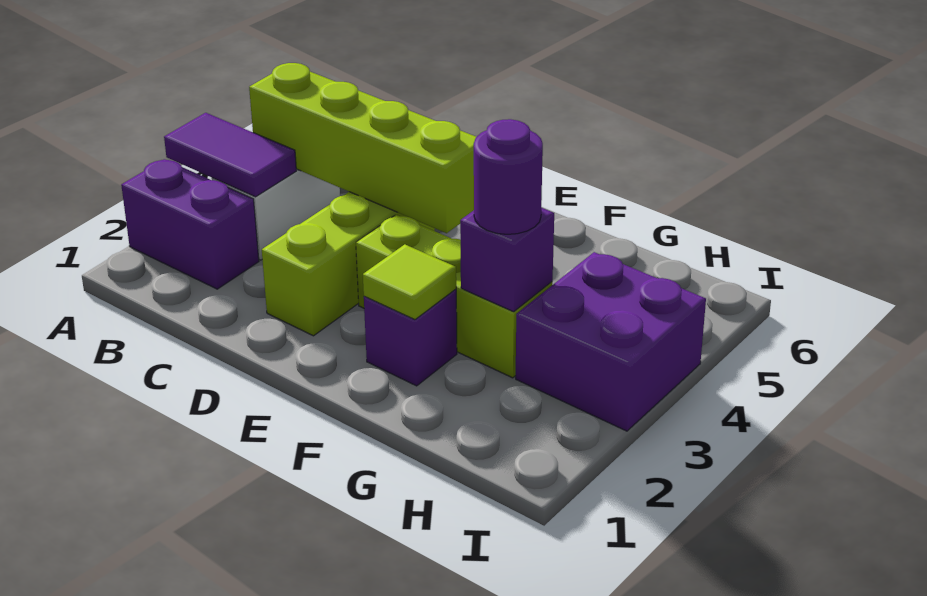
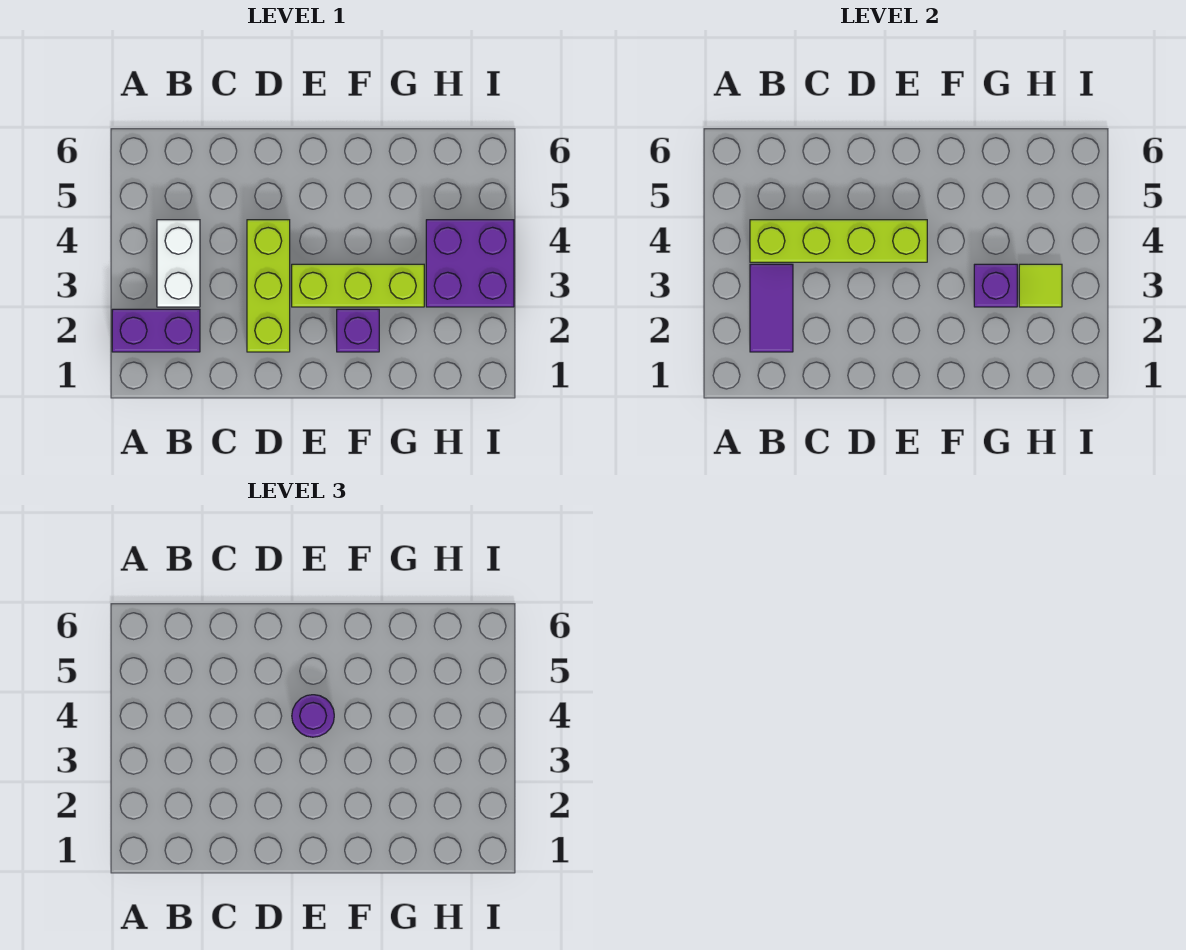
purple tile A3:B3 level 2 -> purple tile B2:B3 level 2
lime tile F2 level 2 -> lime tile H3 level 2
purple round brick G3 level 3 -> purple round brick E4 level 3

